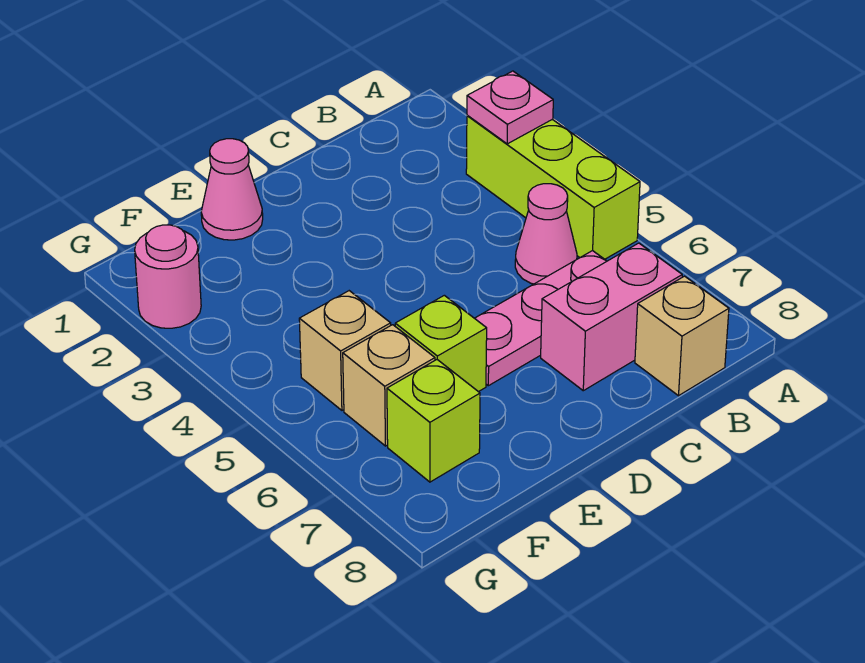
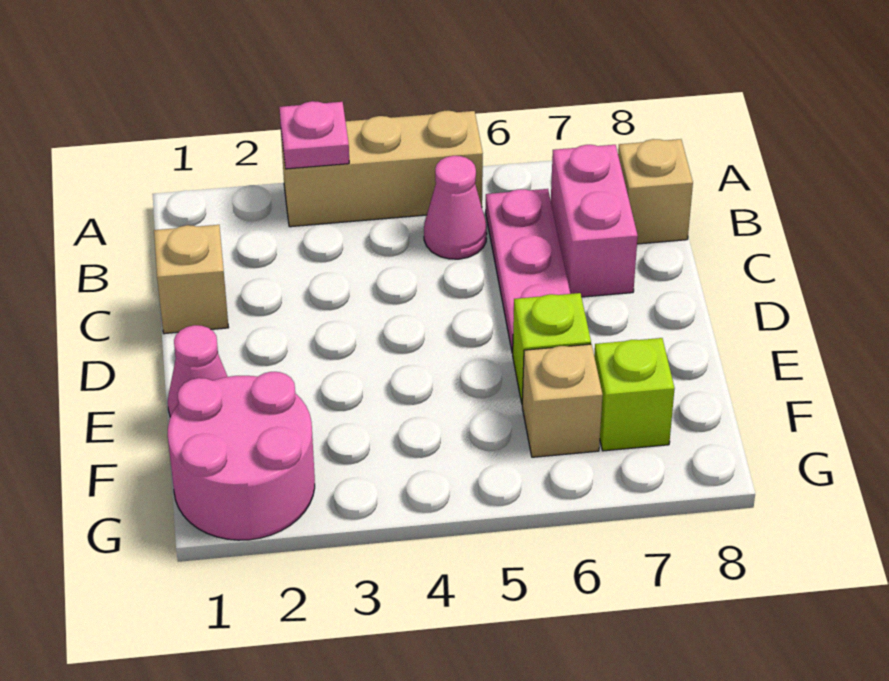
lime brick A3:A5 level 1 -> tan brick A3:A5 level 1
tan brick F5 level 1 -> tan brick C1 level 1
pink round brick G2 level 1 -> pink round brick F1:G2 level 1

